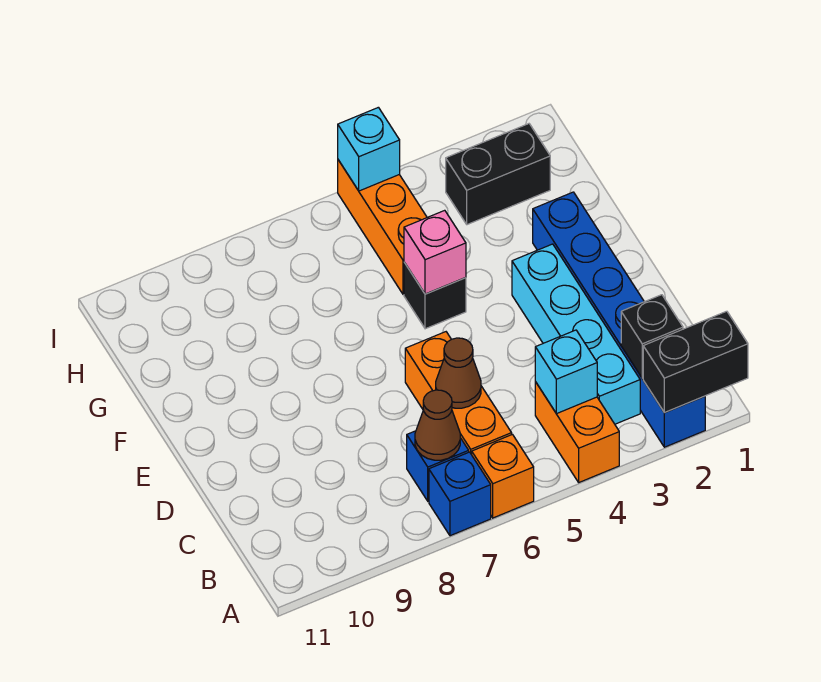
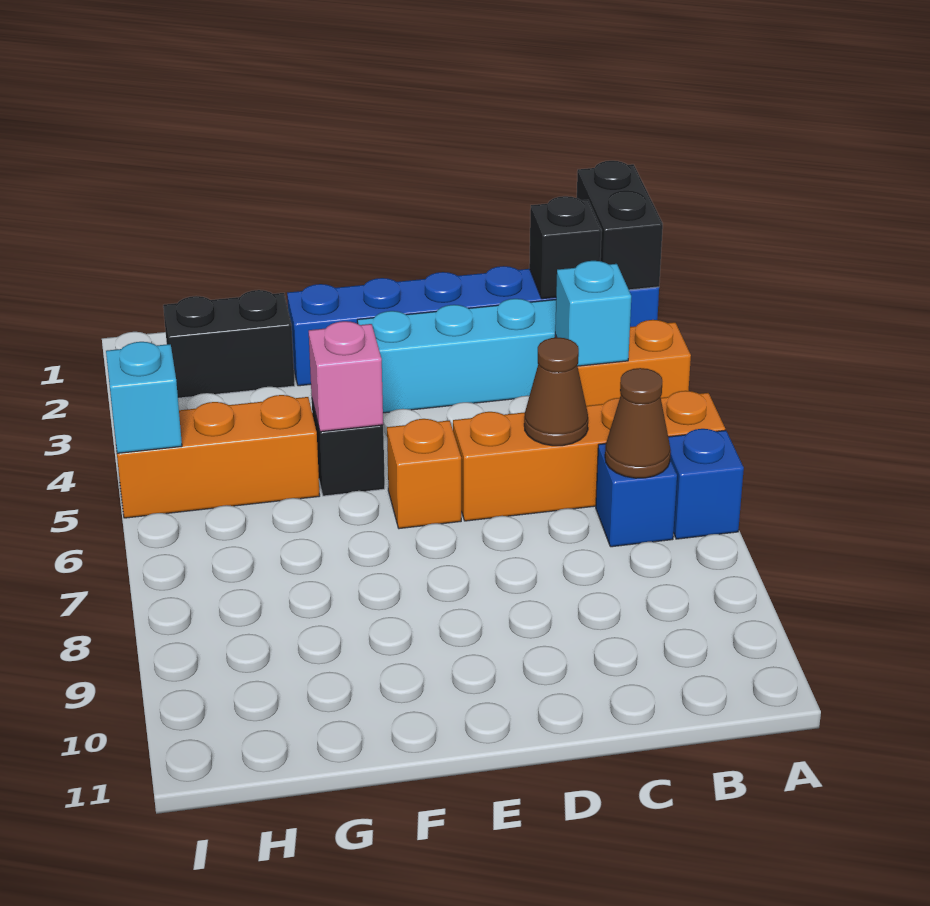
none -> orange brick E6 level 1
black brick H2:H3 level 1 -> black brick G2:H2 level 1

